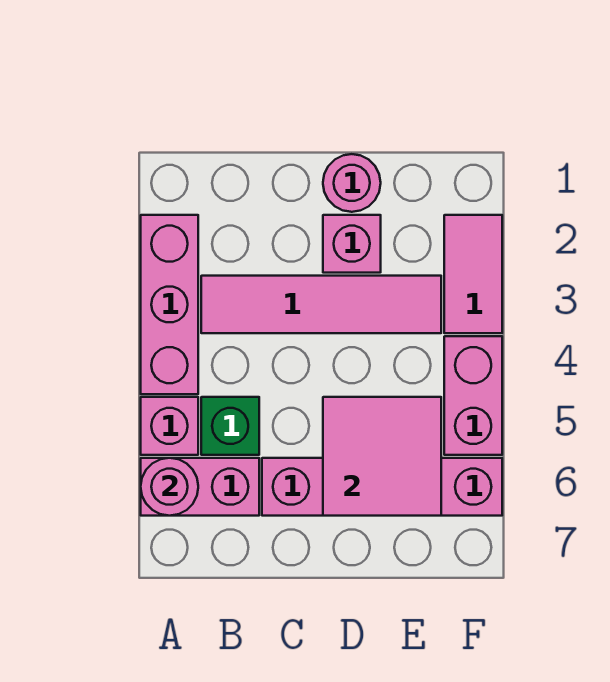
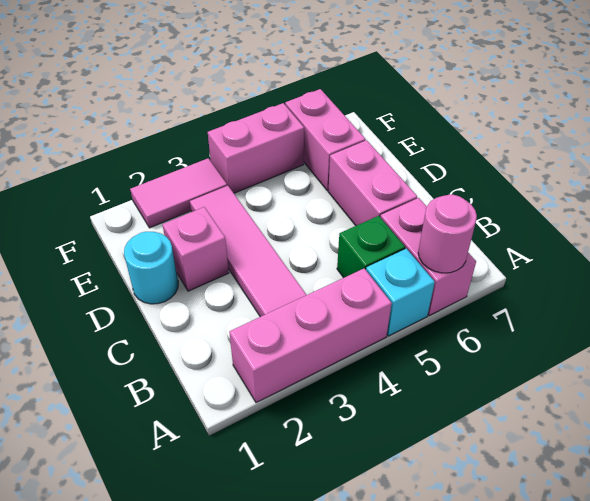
pink brick A5 level 1 -> cyan brick A5 level 1
pink round brick D1 level 1 -> cyan round brick D1 level 1
pink tile D5:E6 level 2 -> none

